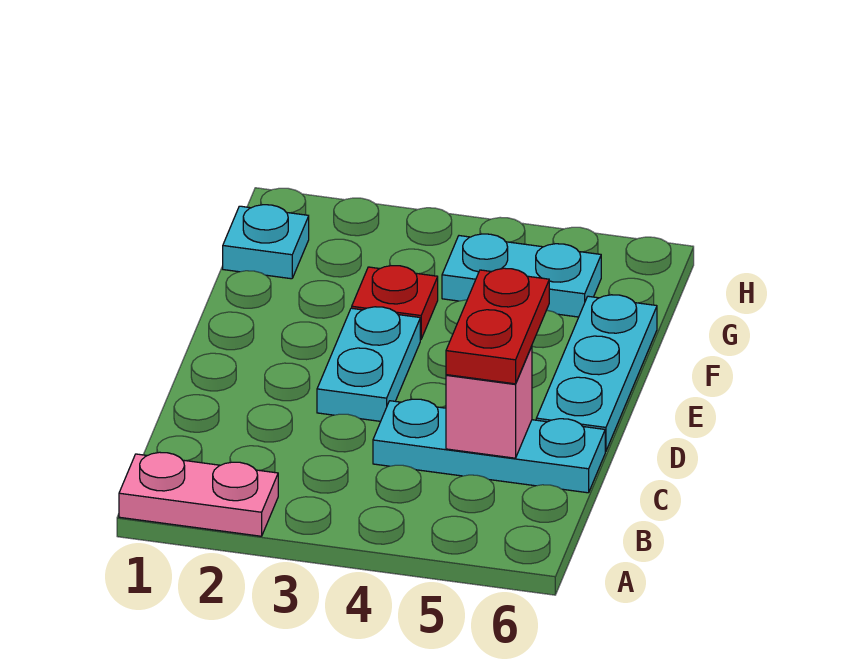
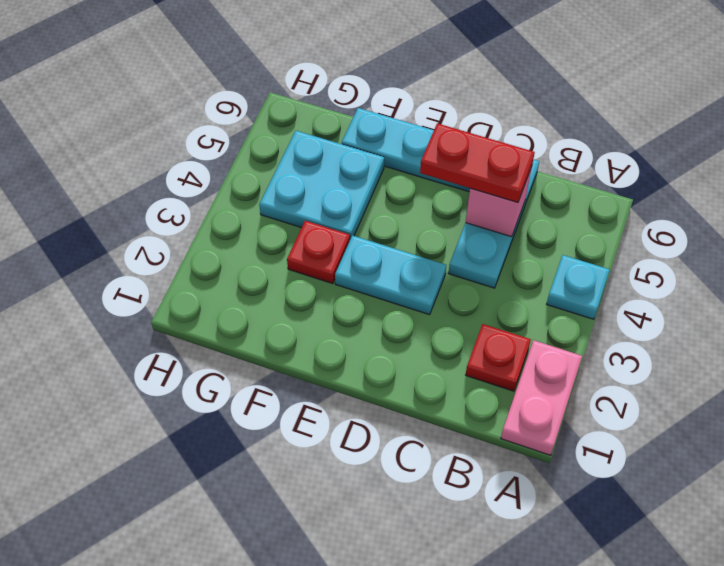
none -> red plate B2 level 1
cyan plate G1 level 1 -> cyan plate A4 level 1
cyan plate G4:G5 level 1 -> cyan plate F4:G5 level 1

